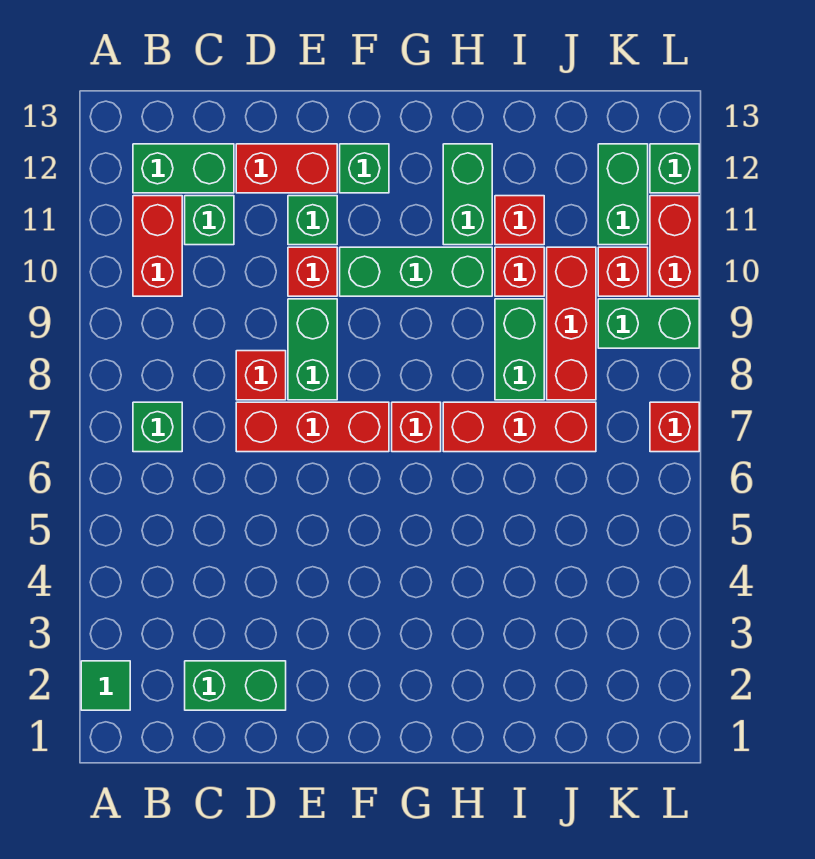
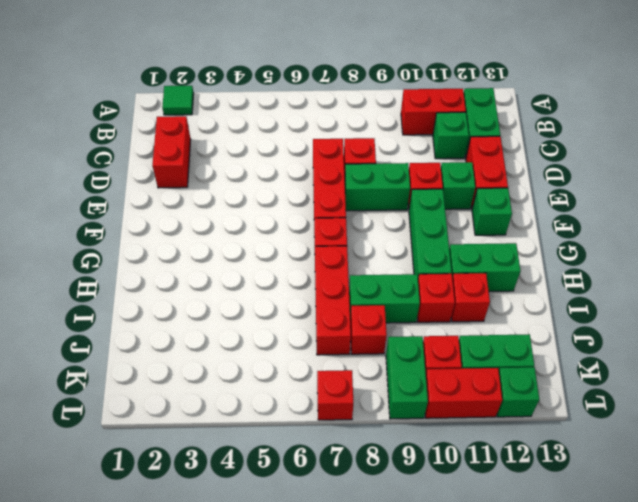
green brick B7 level 1 -> none
green brick C2:D2 level 1 -> red brick C2:D2 level 1
red brick J8:J10 level 1 -> red brick J8 level 1

